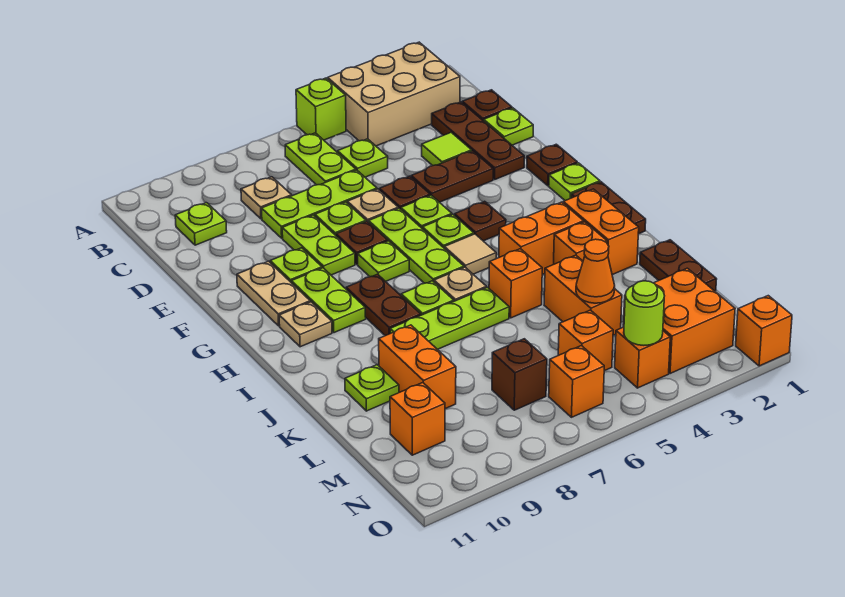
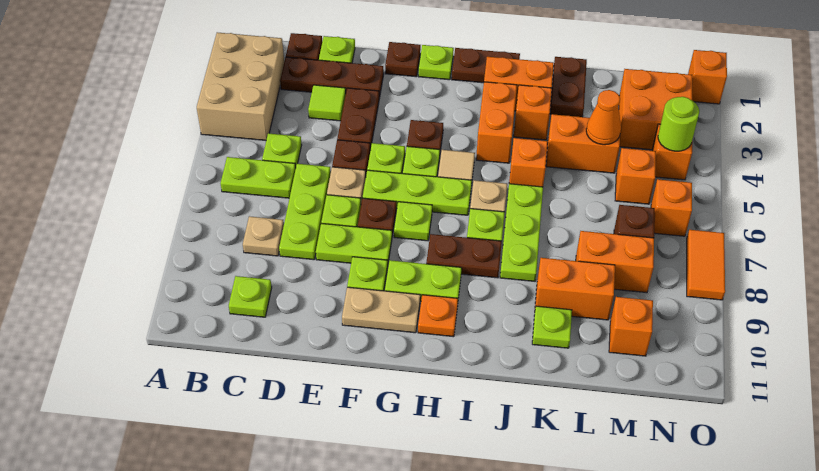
lime brick A5 level 1 -> none
tan plate H10 level 1 -> orange plate H10 level 1
brown plate K1:L1 level 1 -> brown plate K1:K2 level 1
none -> orange brick L8:M8 level 1
none -> orange tile O7:O8 level 1

